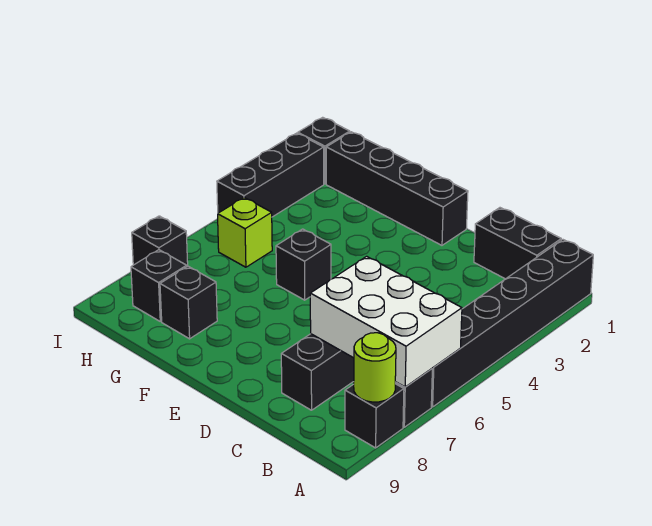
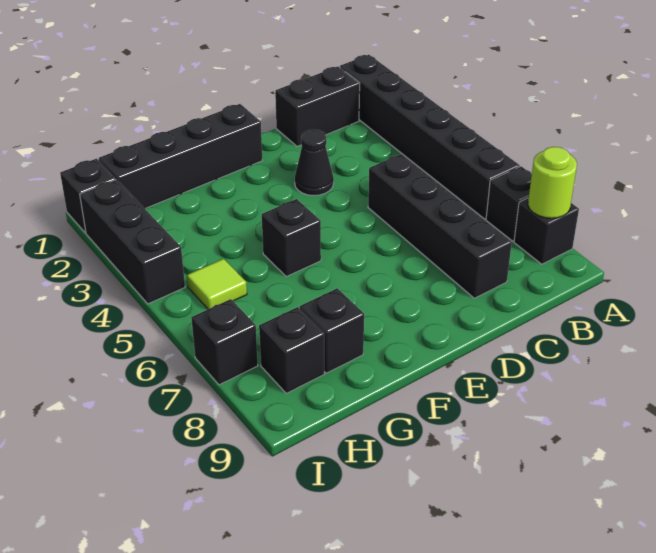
white brick A6:C7 level 2 -> none
none -> black cone D3 level 1
lime brick H5 level 1 -> lime tile H5 level 1

